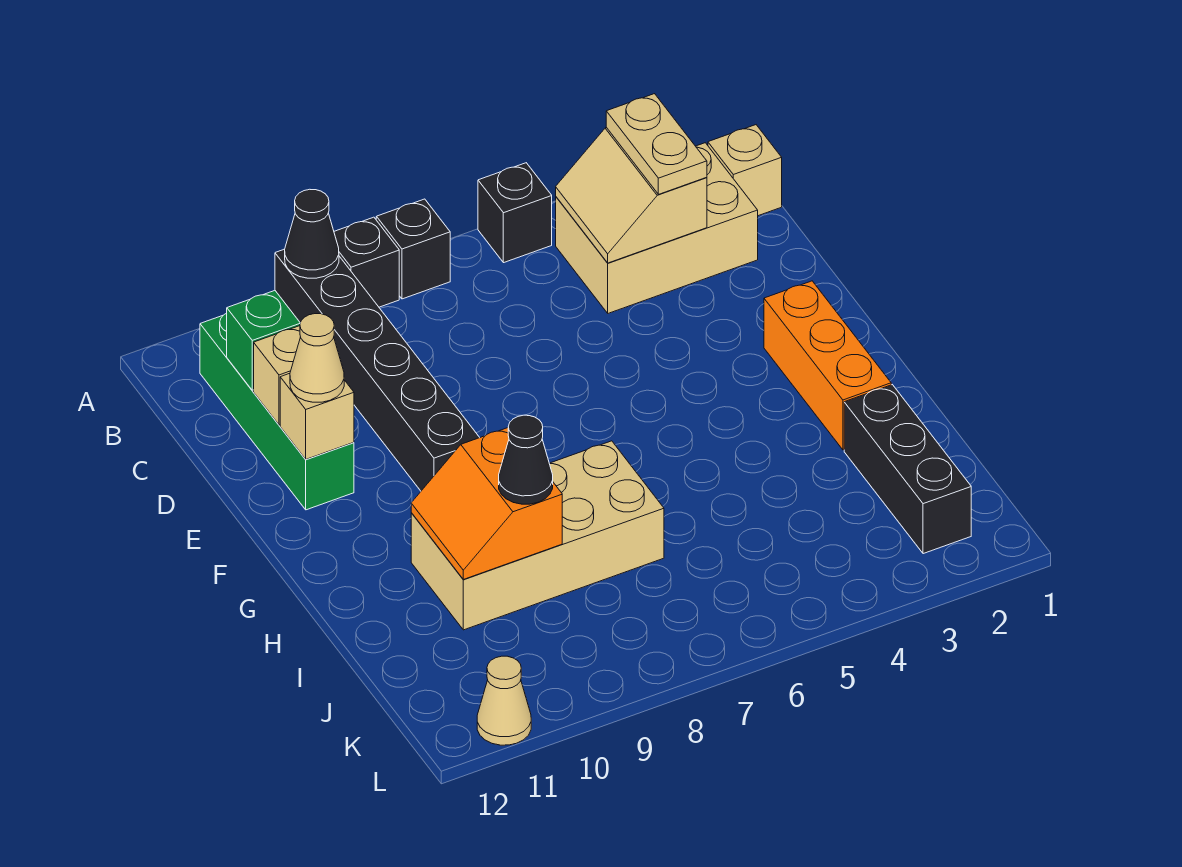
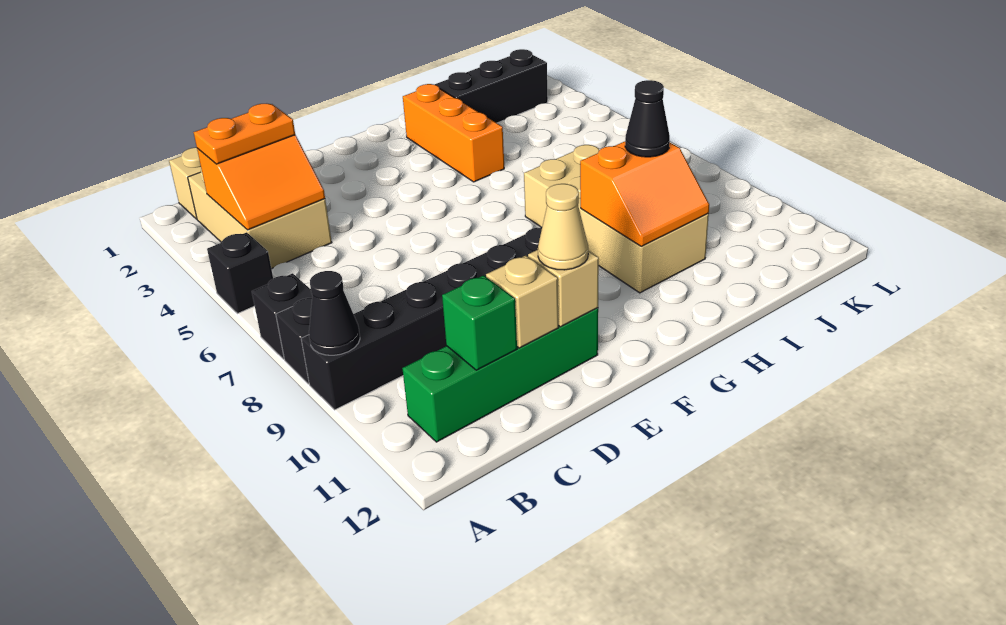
tan slope B3:C4 level 2 top 3 -> orange slope B3:C4 level 2 top 3
tan plate B3:C3 level 3 -> orange plate B3:C3 level 3
orange brick F2:H2 level 1 -> orange brick H2:H4 level 1
tan cone L11 level 1 -> none

